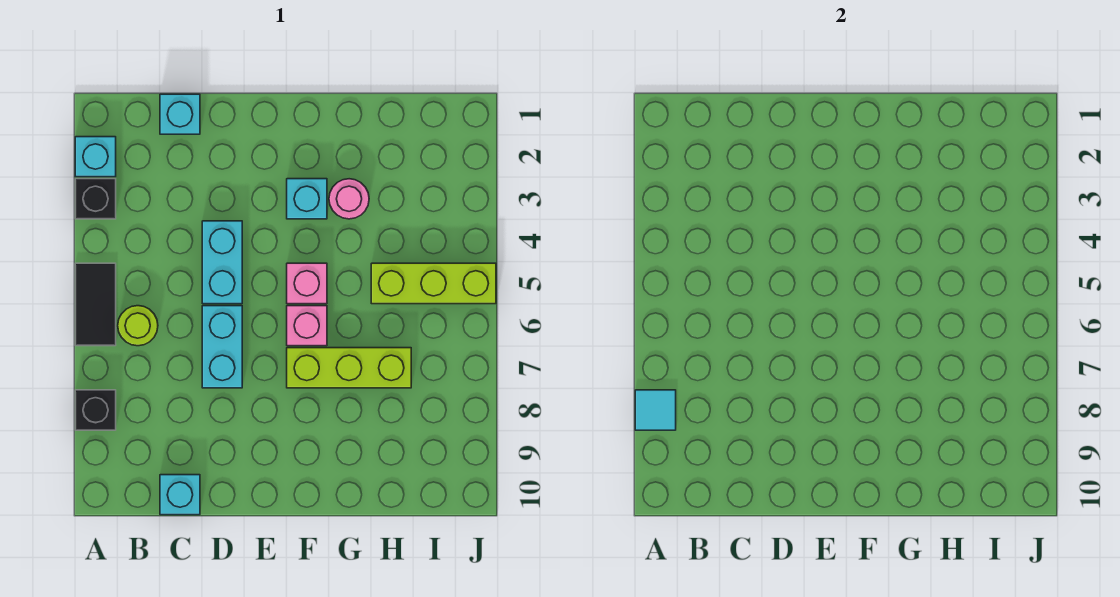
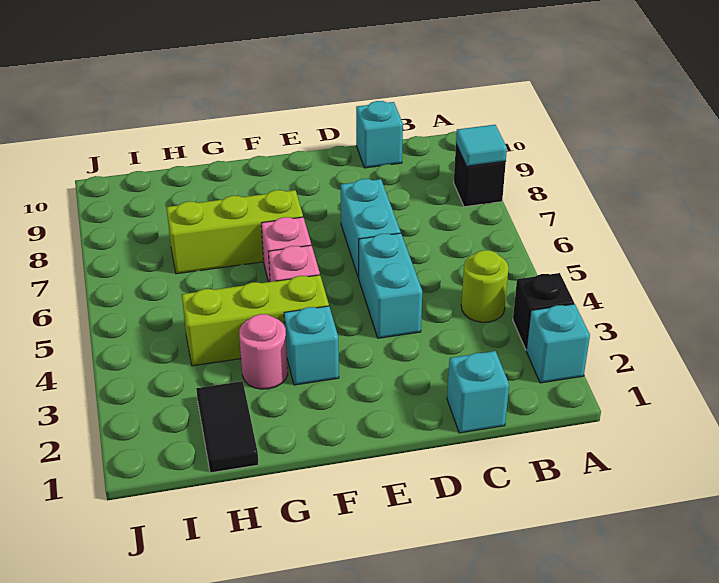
black tile A5:A6 level 1 -> black tile H1:H2 level 1
lime round brick B6 level 1 -> lime round brick B4 level 1
lime brick H5:J5 level 1 -> lime brick F4:H4 level 1

